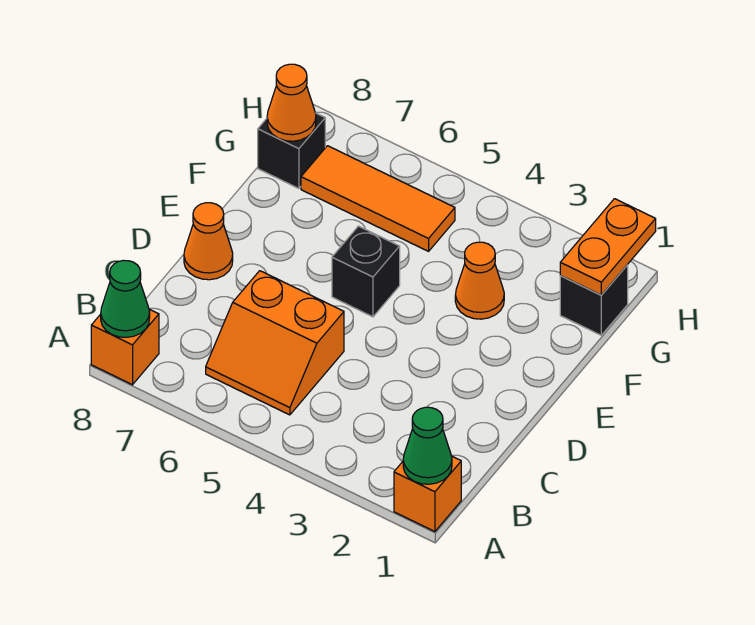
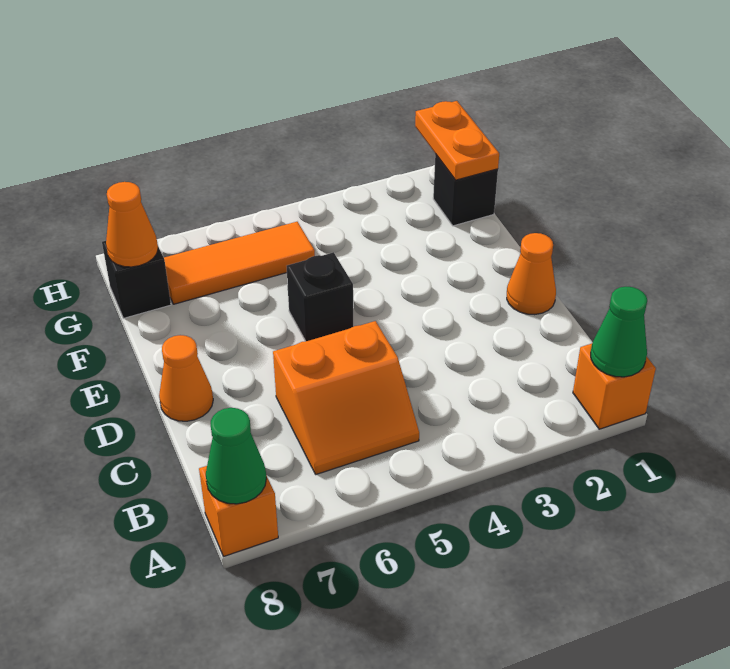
orange cone F3 level 1 -> orange cone D1 level 1

